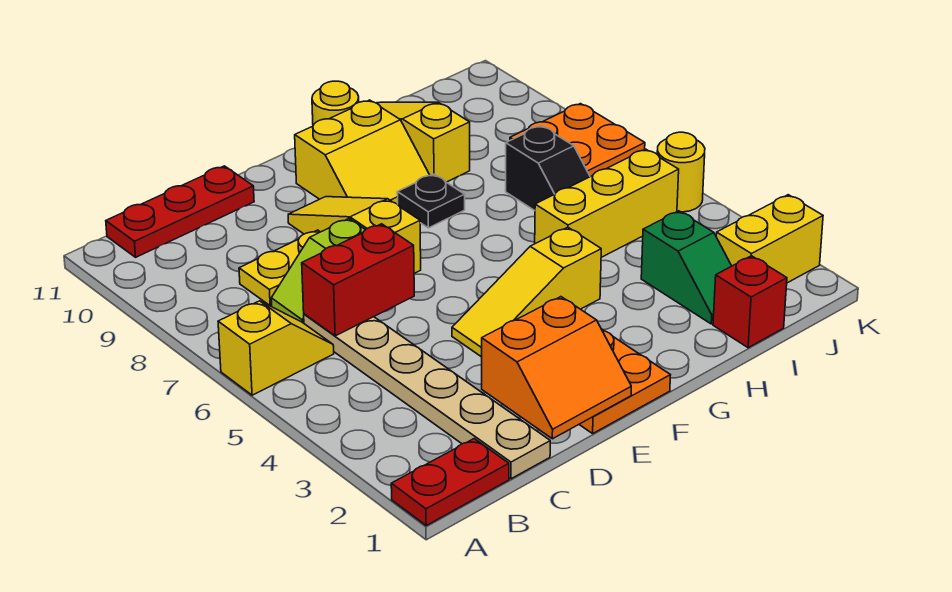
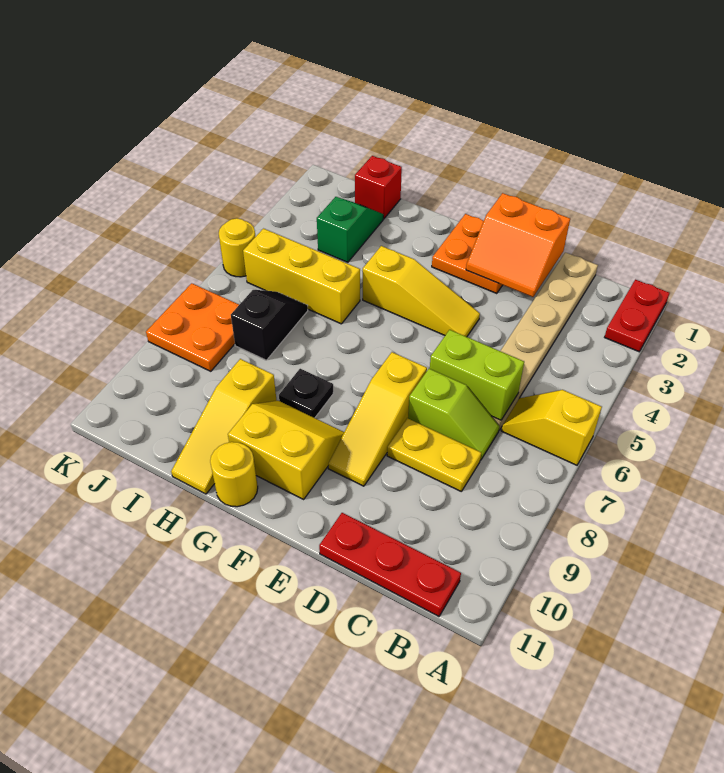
red plate A1:B1 level 1 -> red plate A1:A2 level 1
red brick C6:D6 level 2 -> lime brick C6:D6 level 2
orange slope D1:E2 level 2 top 2 -> orange slope D1:E2 level 2 top 1
yellow brick J2:K2 level 1 -> none

